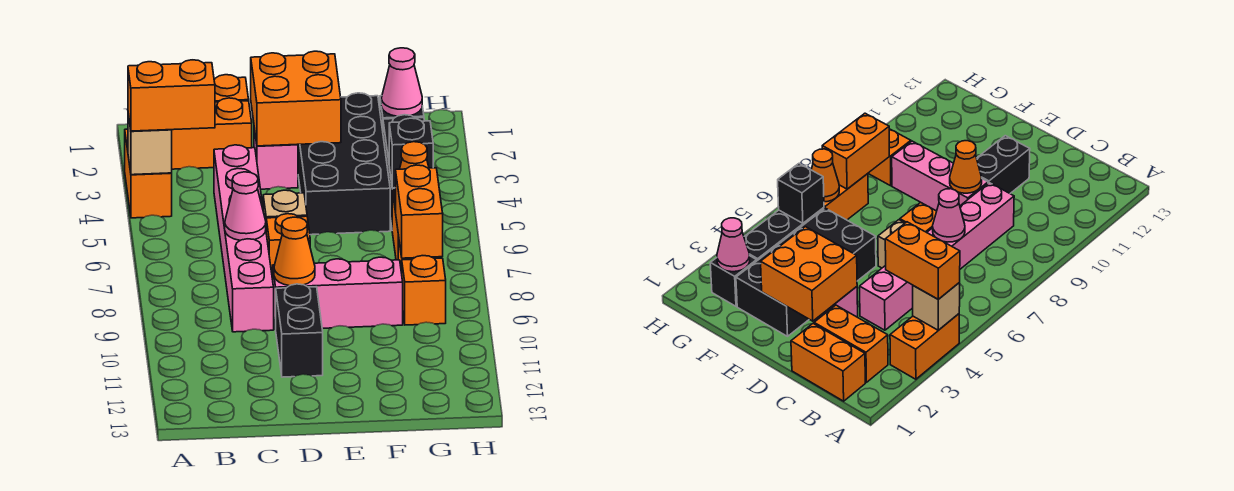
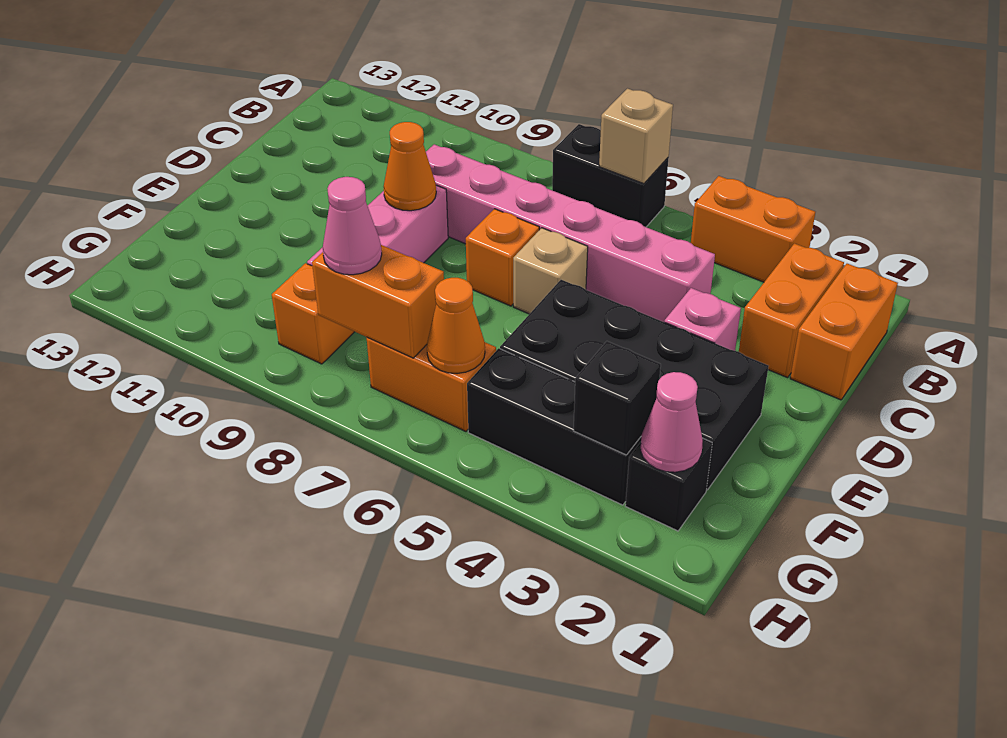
tan brick A4 level 2 -> tan brick A6 level 2
orange brick A4:B4 level 3 -> none
pink cone C7 level 2 -> pink cone G8 level 3
orange brick D2:E3 level 2 -> none
black brick D10:D11 level 1 -> black brick A6:A7 level 1
black brick G5 level 2 -> black brick G3 level 2

